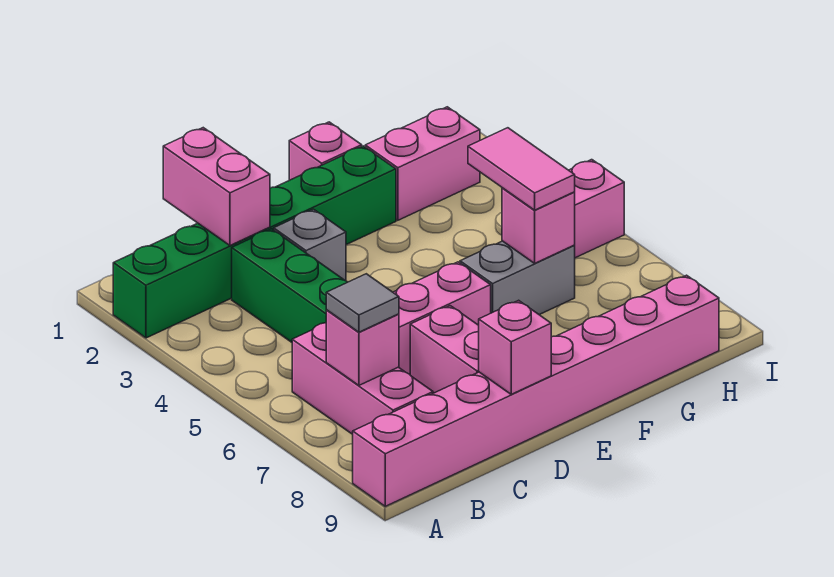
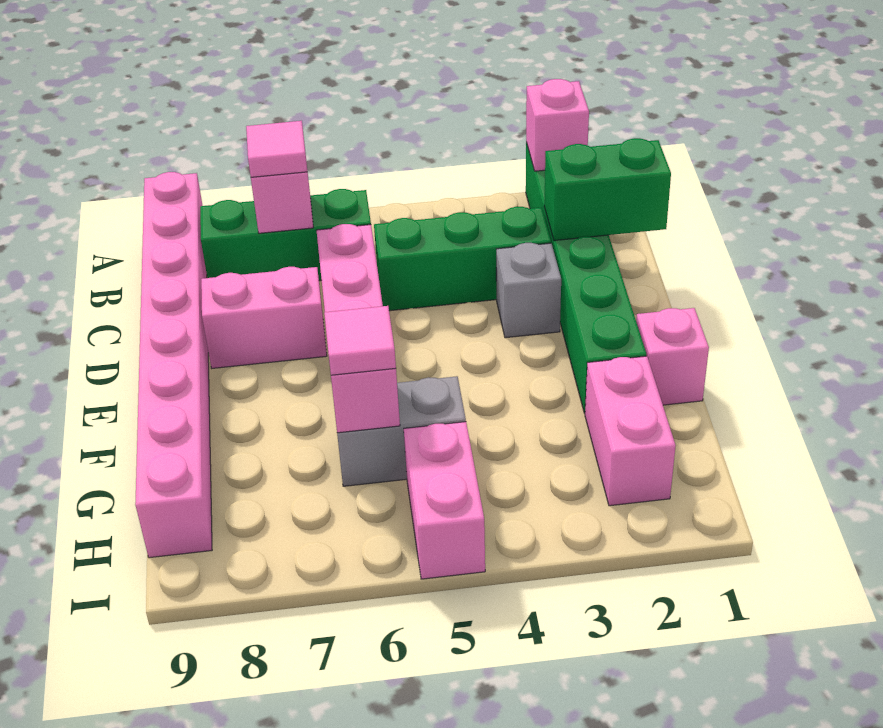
pink brick B6:B8 level 1 -> green brick B6:B8 level 1
grey tile B7 level 3 -> pink tile B7 level 3
pink brick C1:C2 level 2 -> green brick C1:C2 level 2
pink brick D9 level 2 -> pink brick A2 level 2
grey brick F6:G6 level 1 -> grey brick G5:G6 level 1
pink tile G5:G6 level 3 -> pink tile G6 level 3

